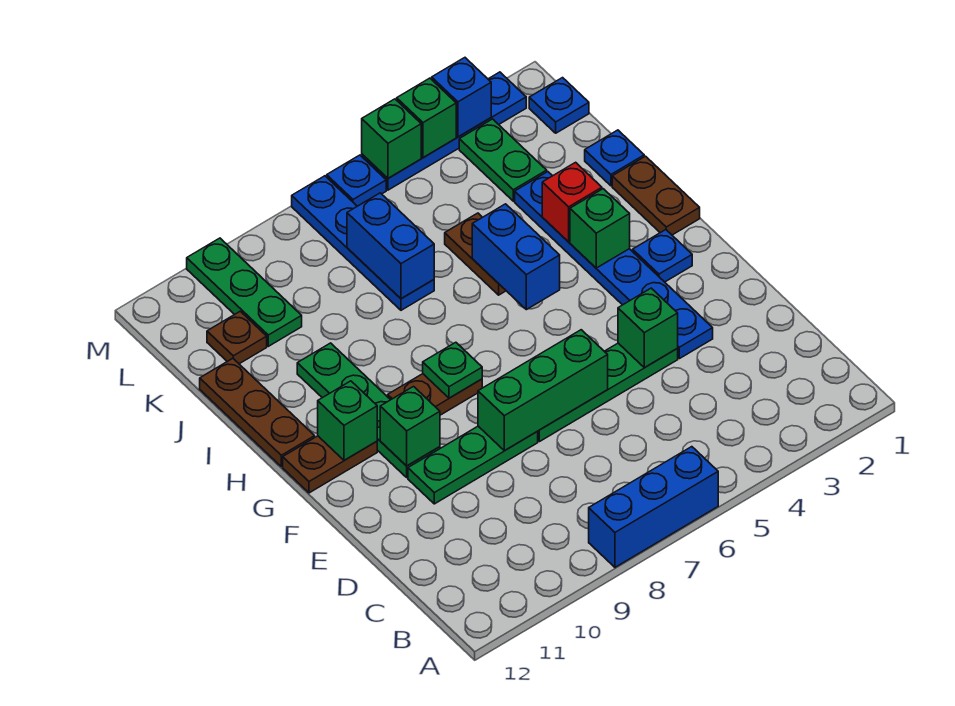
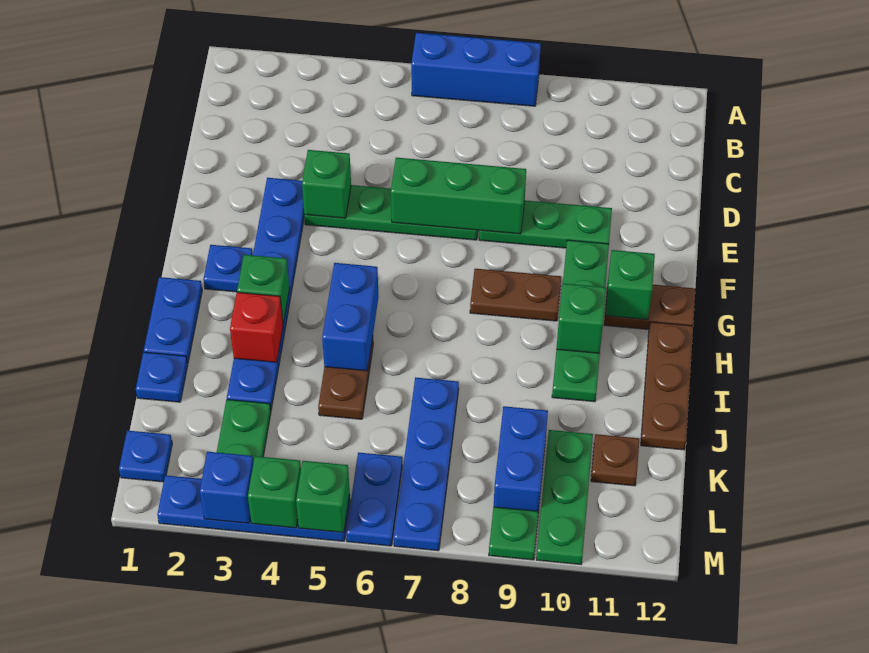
green brick F10 level 2 -> green brick H10 level 2
green plate G8 level 2 -> green plate M9 level 1
brown plate H1:I1 level 1 -> blue plate H1:I1 level 1
blue brick J7:K7 level 2 -> blue brick K9:L9 level 1
blue plate M6 level 1 -> blue plate L6:M6 level 1

